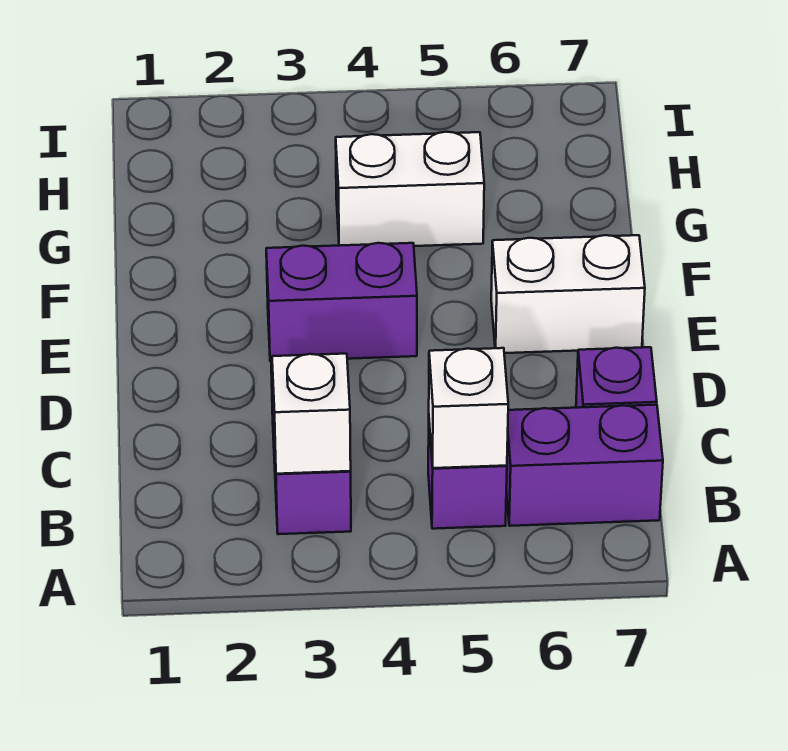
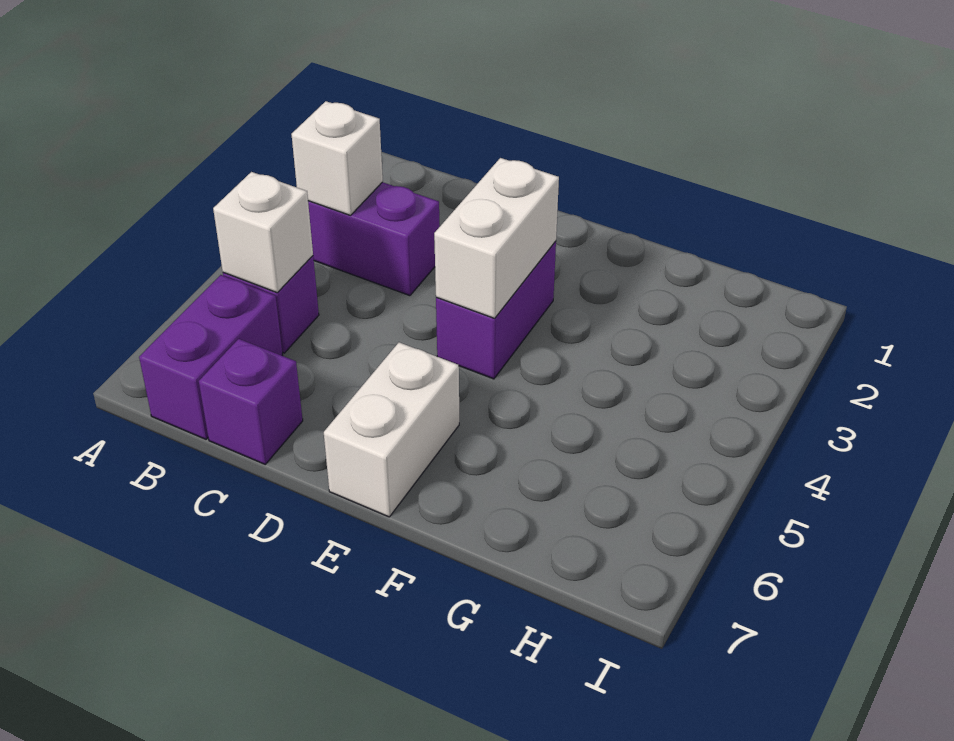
white brick G4:G5 level 1 -> white brick E3:E4 level 2

